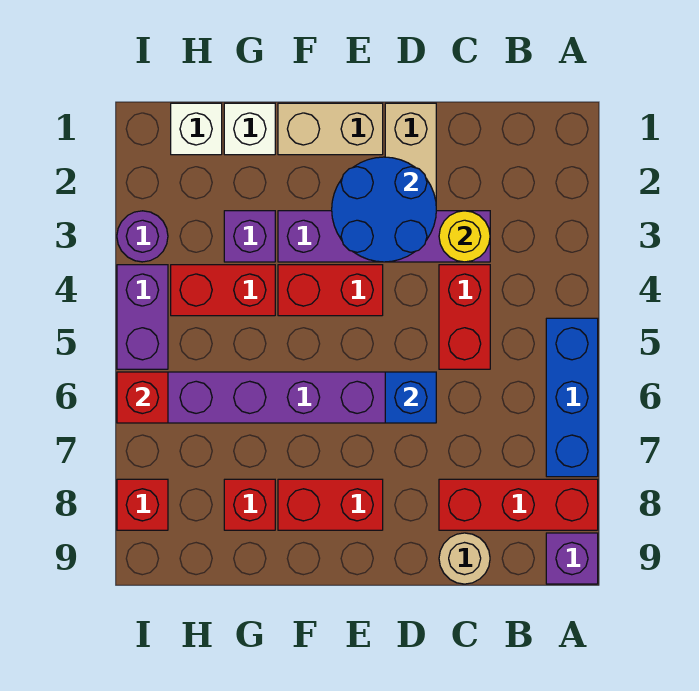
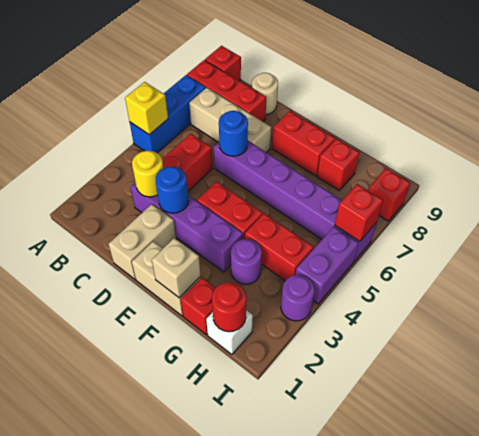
none -> yellow brick A5 level 2
purple brick A9 level 1 -> red brick A9 level 1
none -> tan brick B7:D7 level 1
blue round brick D2:E3 level 2 -> blue round brick D3 level 2
blue brick D6 level 2 -> blue round brick D6 level 2
none -> tan brick F1 level 2
white brick G1 level 1 -> red brick G1 level 1
purple brick G3 level 1 -> purple round brick G3 level 1
none -> red round brick H1 level 2

